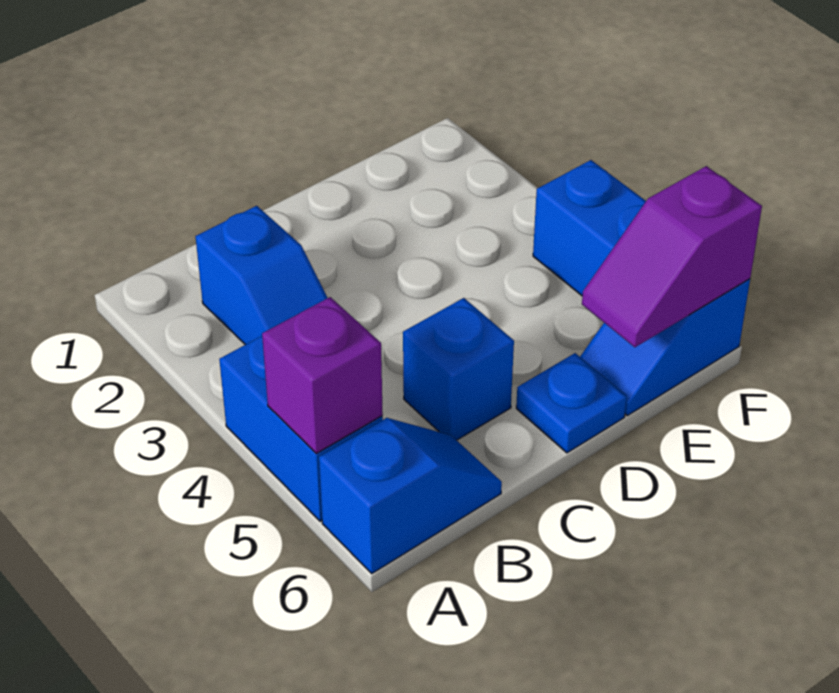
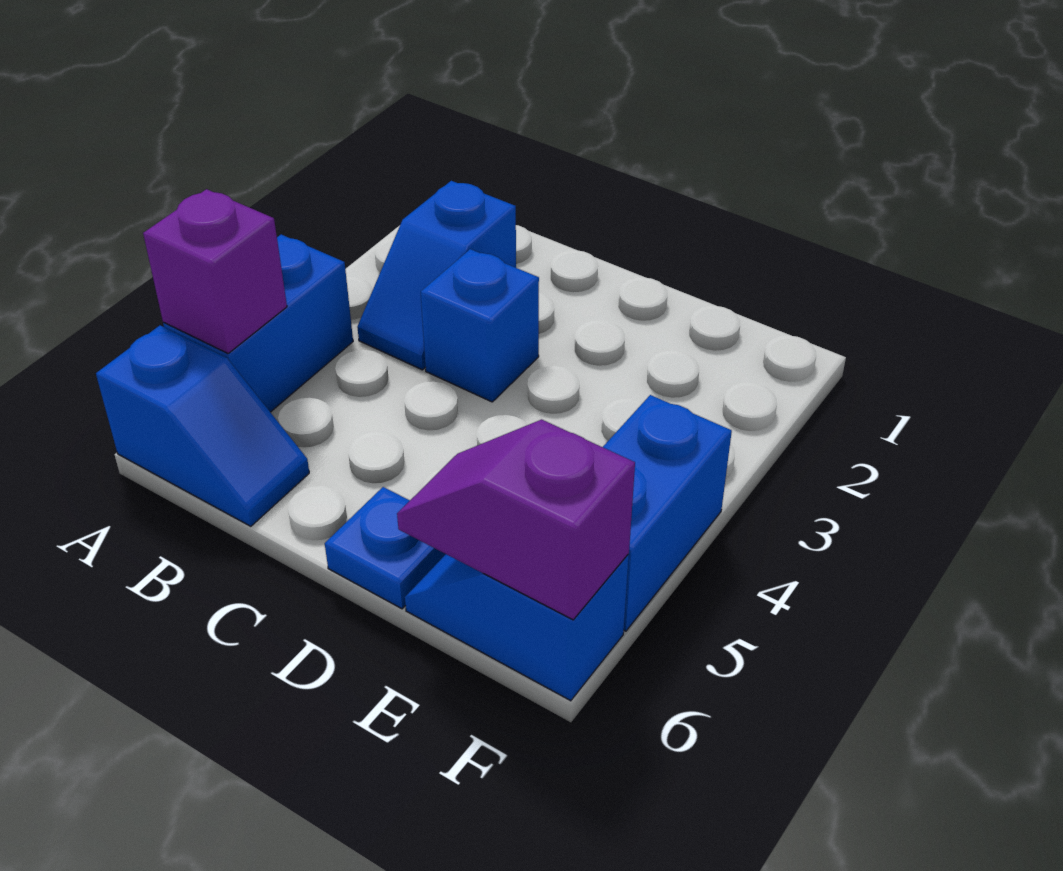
blue brick C5 level 1 -> blue brick C3 level 1

